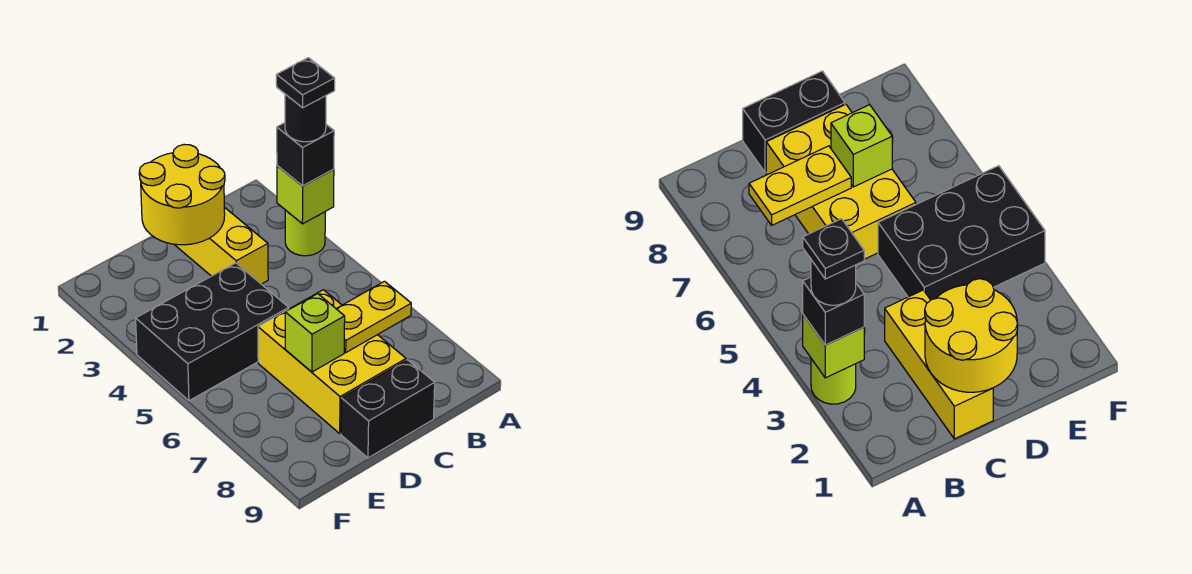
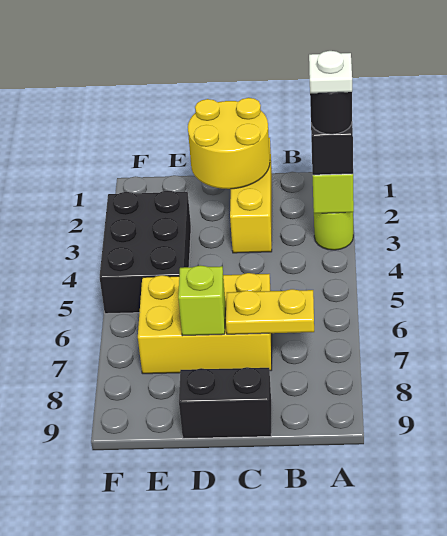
black plate A3 level 5 -> white plate A3 level 5
yellow brick C6:D8 level 1 -> yellow brick C6:E7 level 1
black brick D4:F5 level 1 -> black brick E3:F5 level 1

